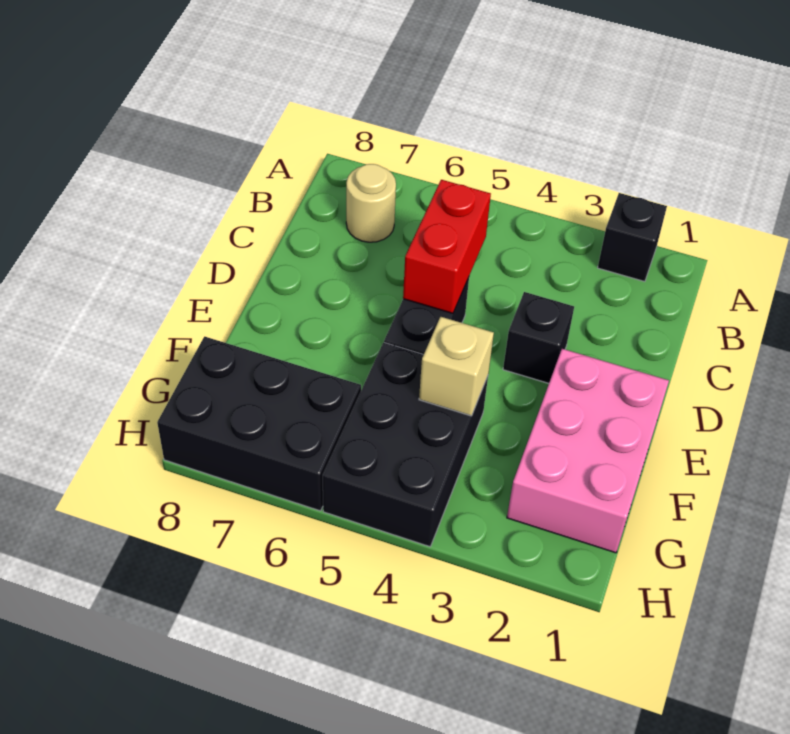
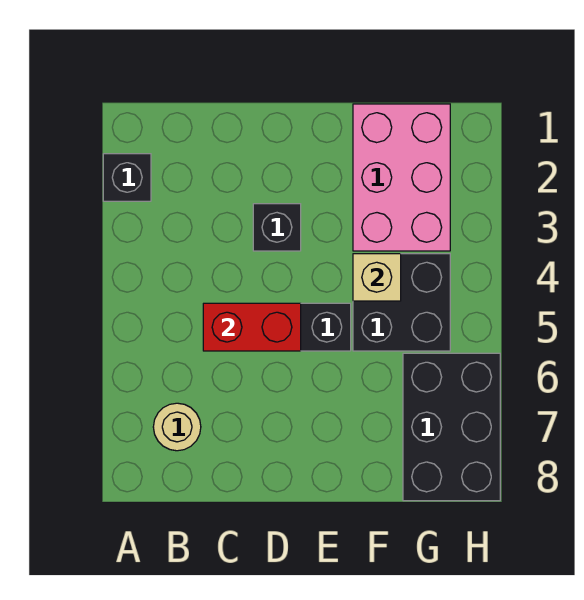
pink brick E1:G2 level 1 -> pink brick F1:G3 level 1
black brick F4:H5 level 1 -> black brick F4:G5 level 1

